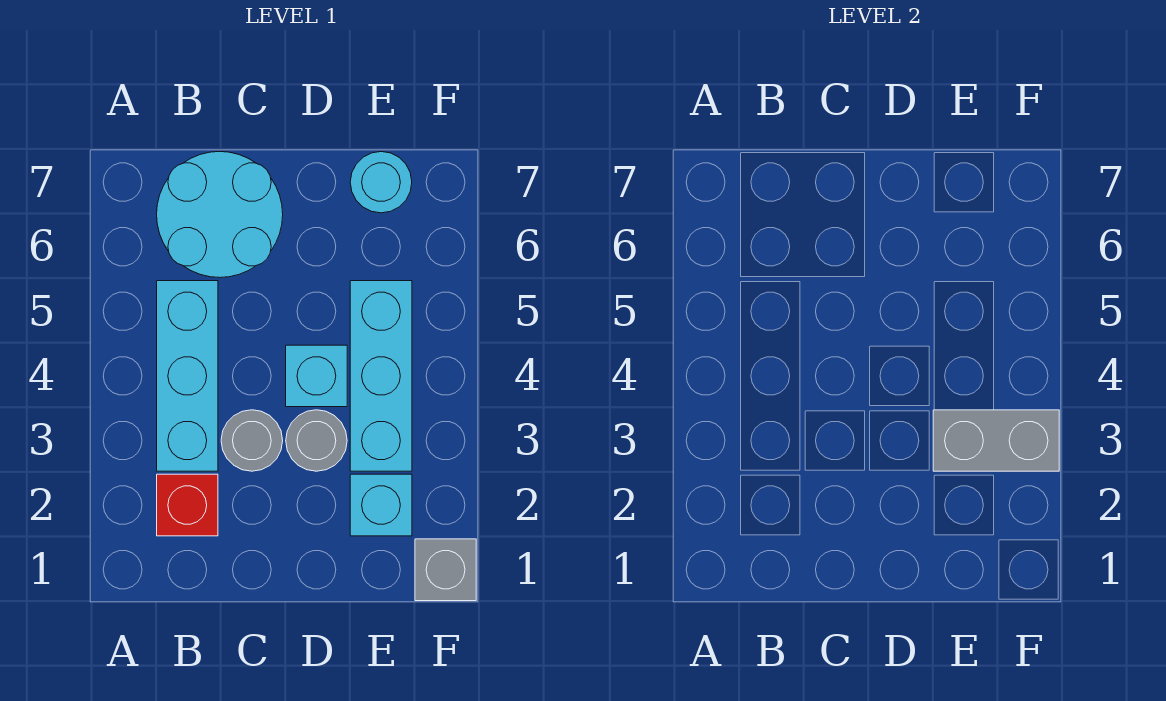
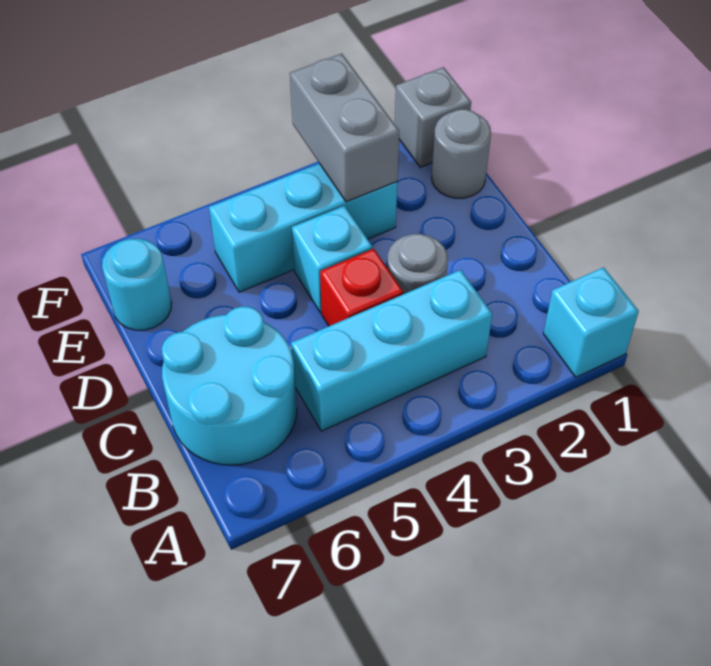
red brick B2 level 1 -> red brick C4 level 1
grey round brick D3 level 1 -> grey round brick E1 level 1
cyan brick E2 level 1 -> cyan brick A1 level 1

